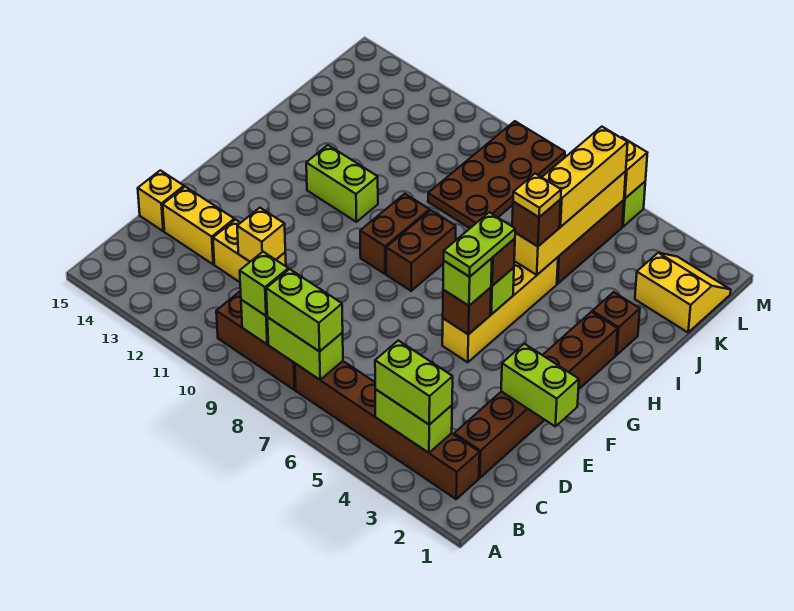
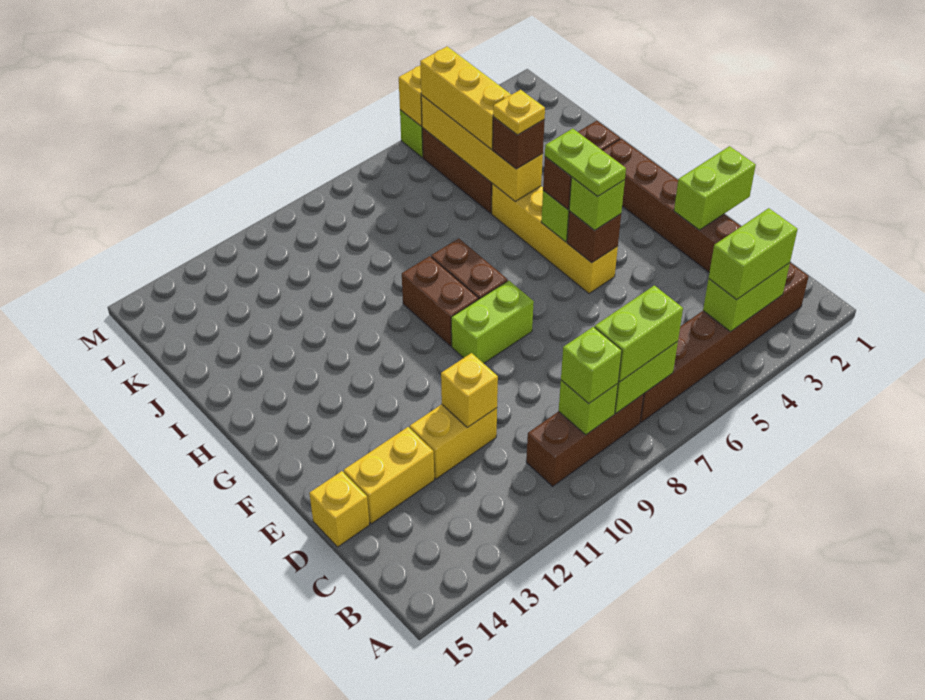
lime brick H11:H12 level 1 -> lime brick F8:F9 level 1
brown plate J8:M9 level 1 -> none
yellow slope K1:L2 level 1 top K -> none

